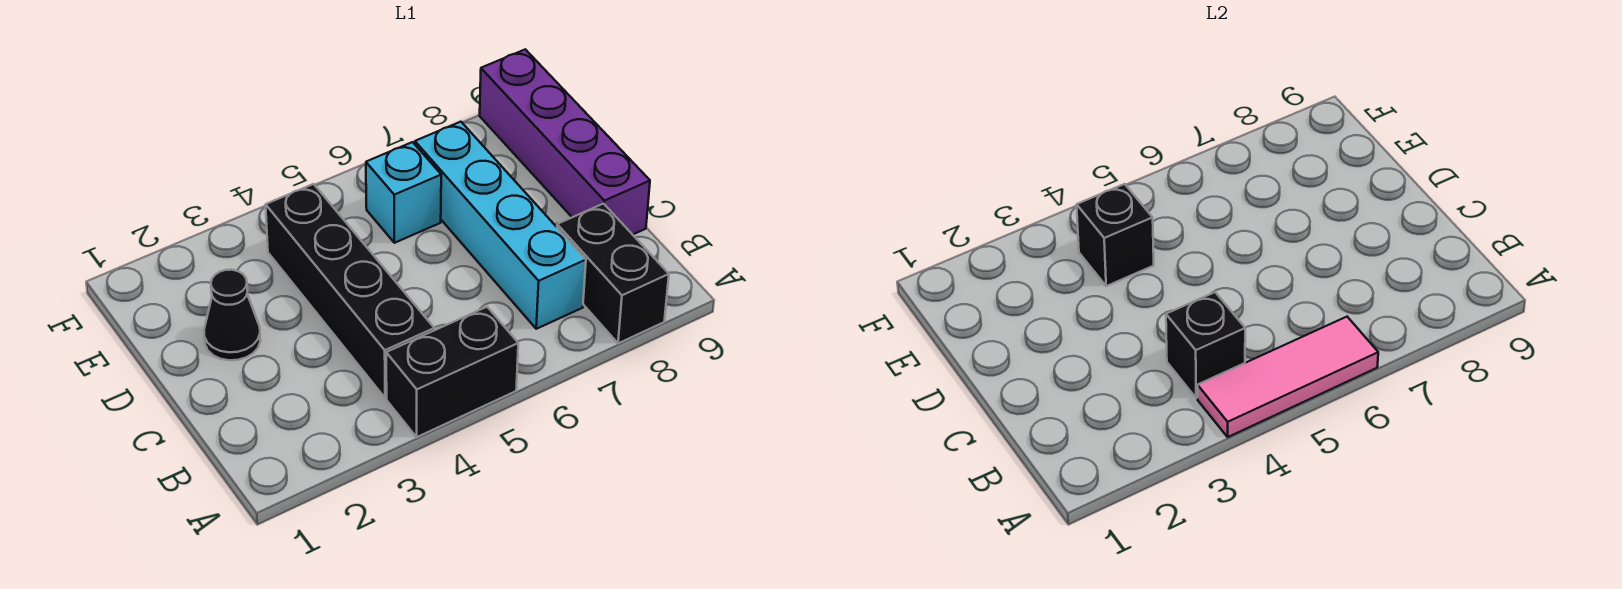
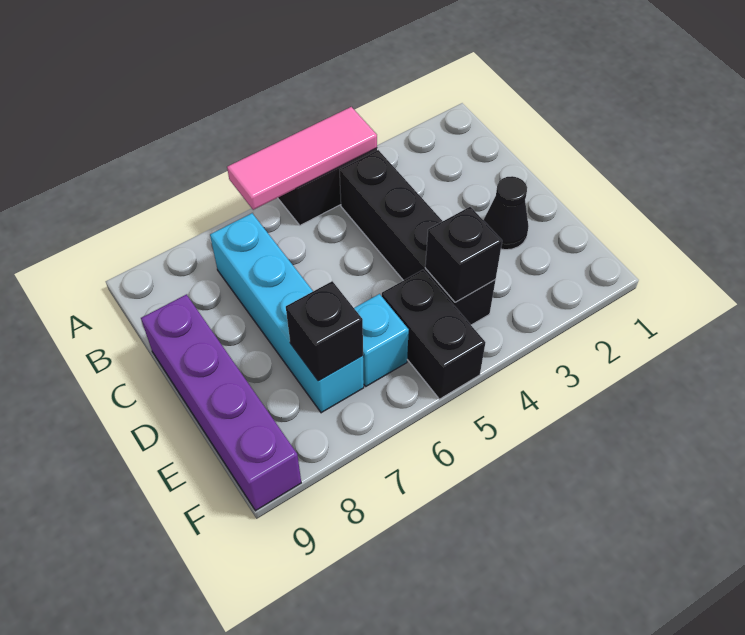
black brick A8:B8 level 1 -> black brick E5:F5 level 1
black brick B4 level 2 -> black brick E7 level 2

